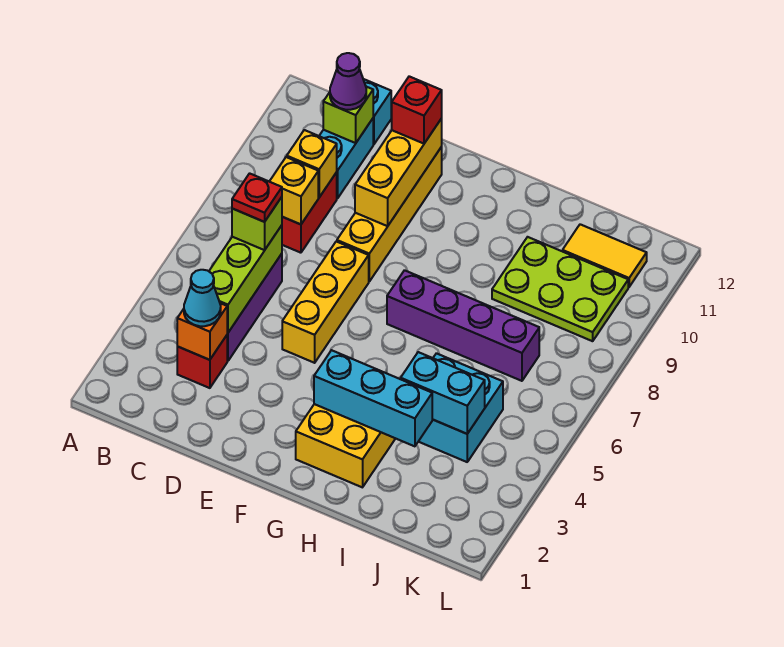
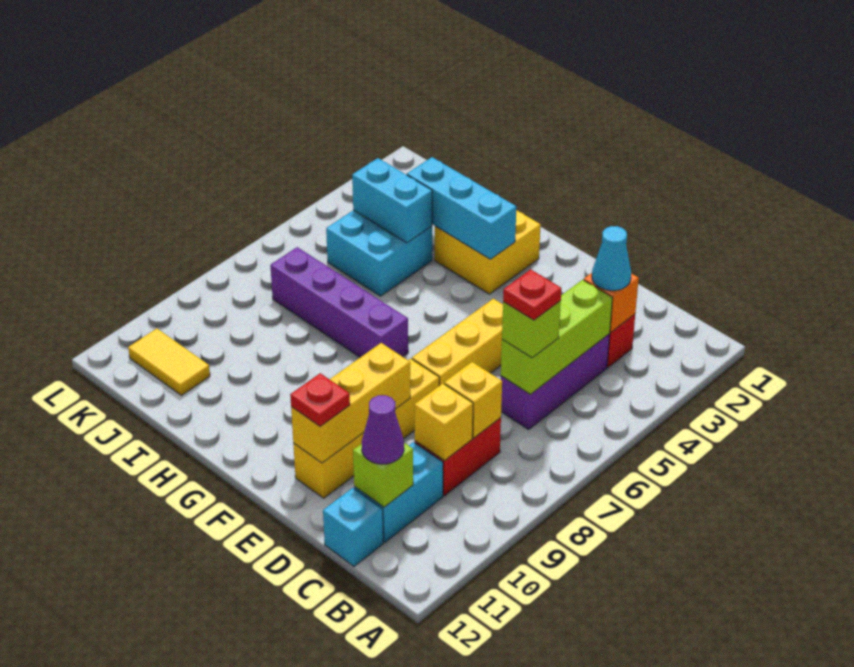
red brick E11 level 3 -> red plate E11 level 3
lime plate I9:K10 level 1 -> none

